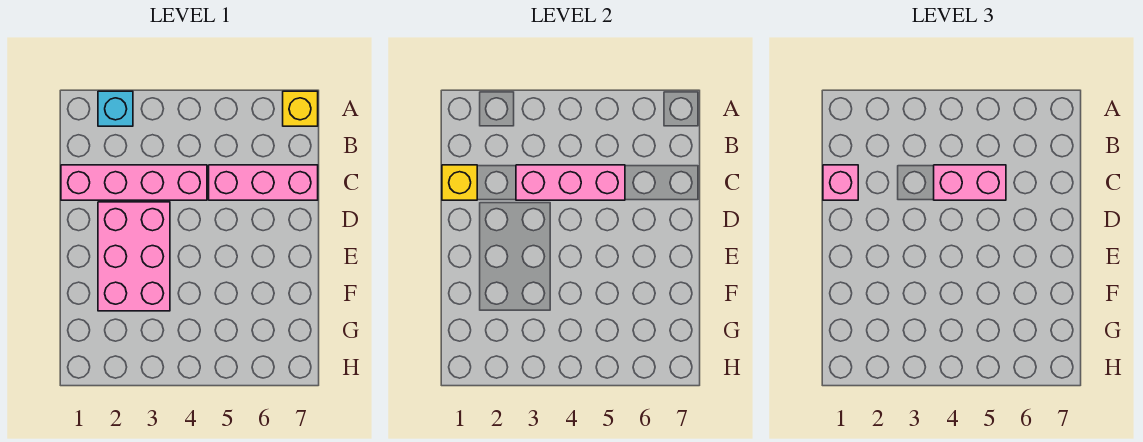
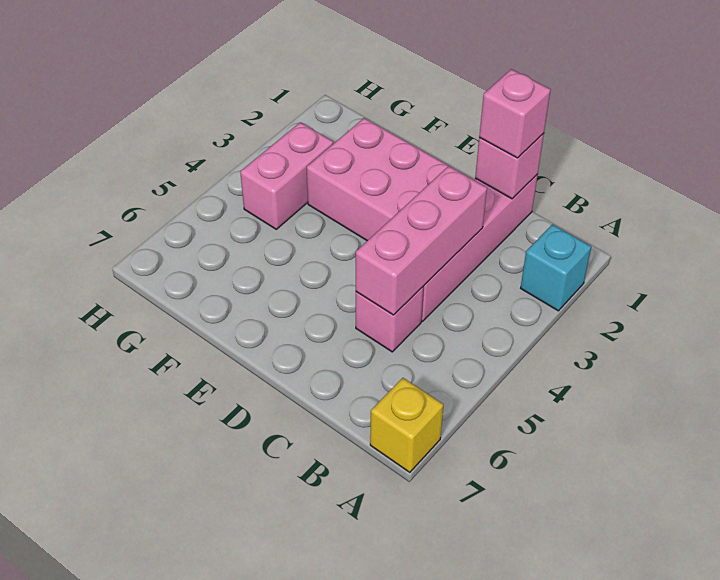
yellow brick C1 level 2 -> pink brick C1 level 2
pink brick C4:C5 level 3 -> pink brick G3:G4 level 1
pink brick C5:C7 level 1 -> pink brick C5 level 1

